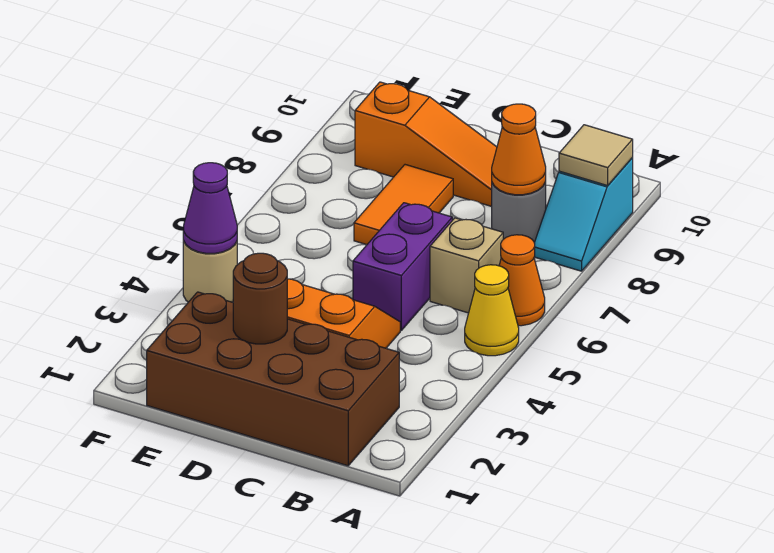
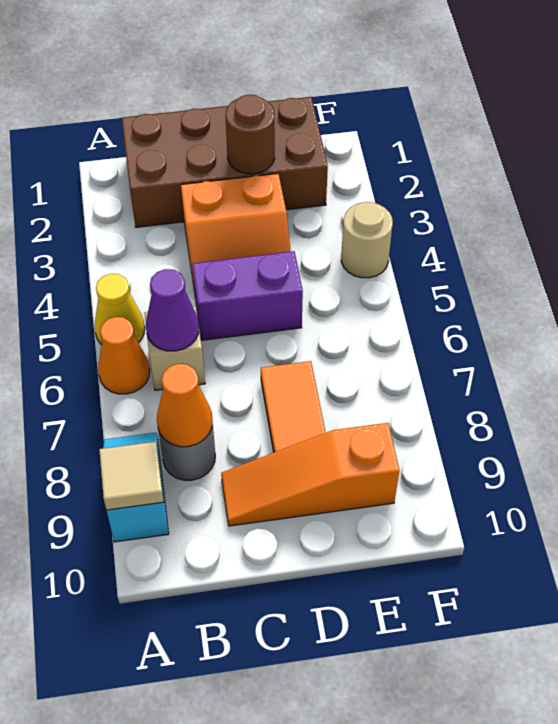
purple brick C5:C6 level 1 -> purple brick C5:D5 level 1
purple cone F4 level 2 -> purple cone B6 level 2

